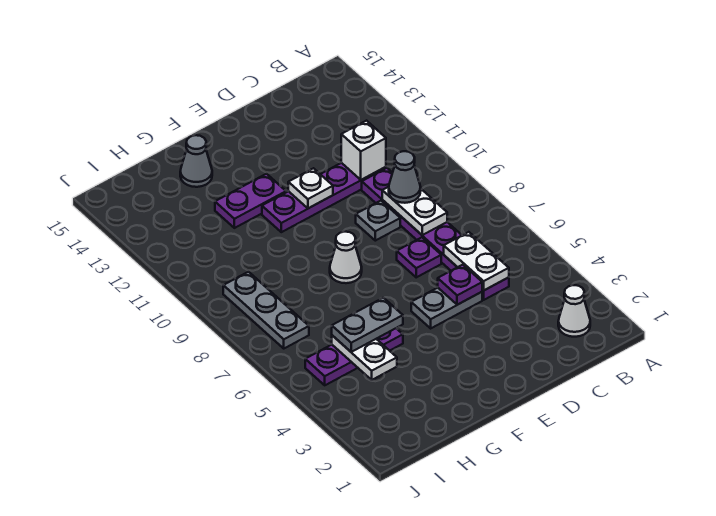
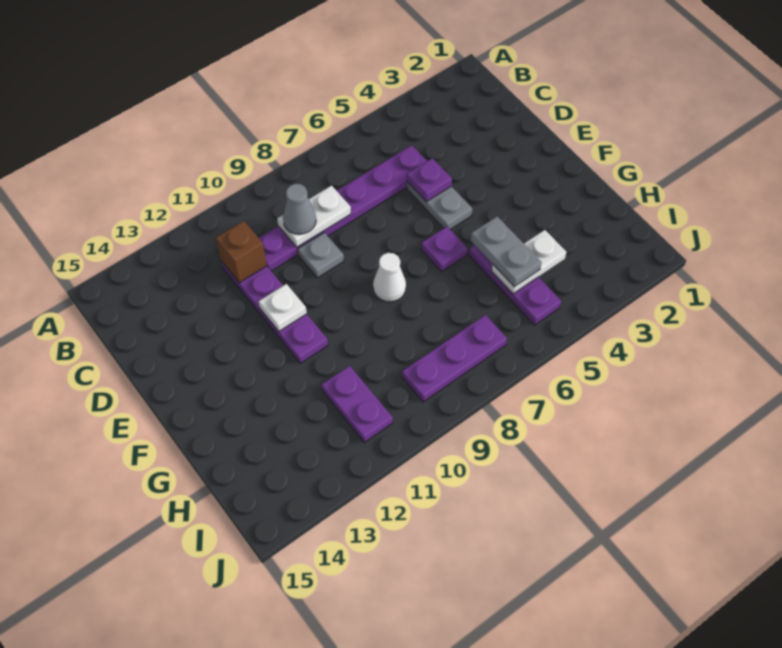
white cone B2 level 1 -> none
white plate C5:C6 level 2 -> none
white brick C11 level 2 -> brown brick C11 level 2
purple plate D7 level 1 -> purple plate F6 level 1
purple plate F12:G12 level 1 -> purple plate H11:I11 level 1
grey cone G14 level 1 -> none
grey plate I7:I9 level 1 -> purple plate I7:I9 level 1

